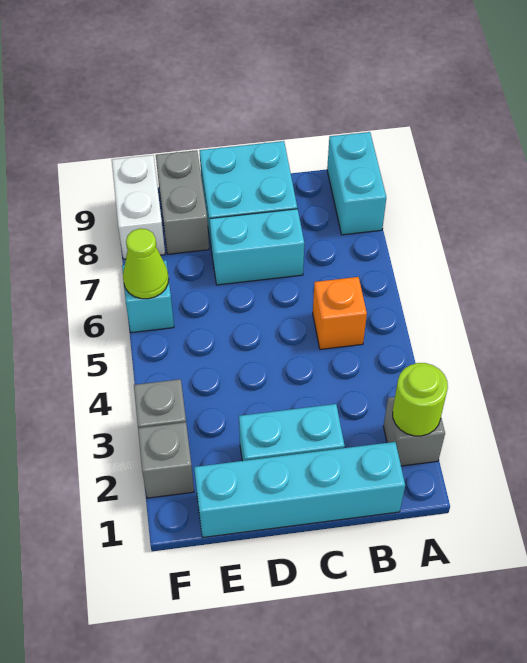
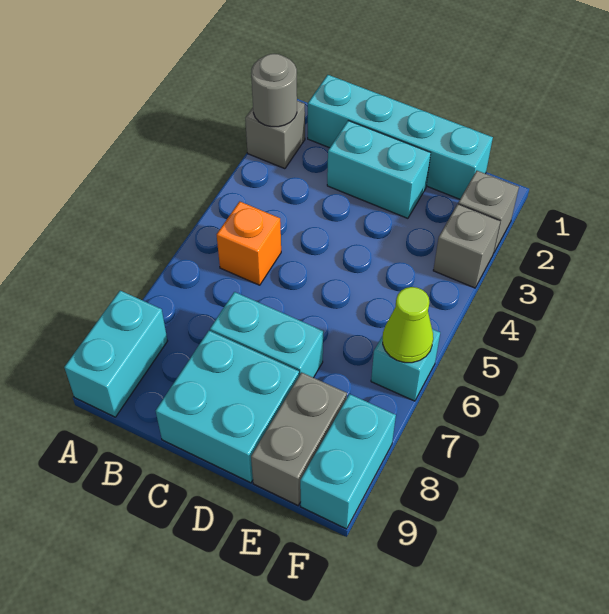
lime round brick A2 level 2 -> grey round brick A2 level 2
white brick F8:F9 level 1 -> cyan brick F8:F9 level 1

